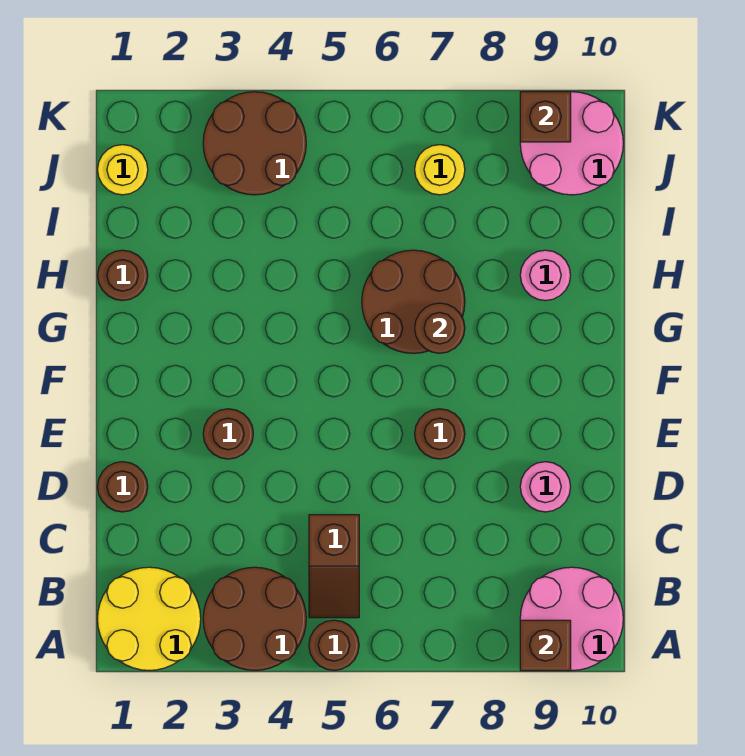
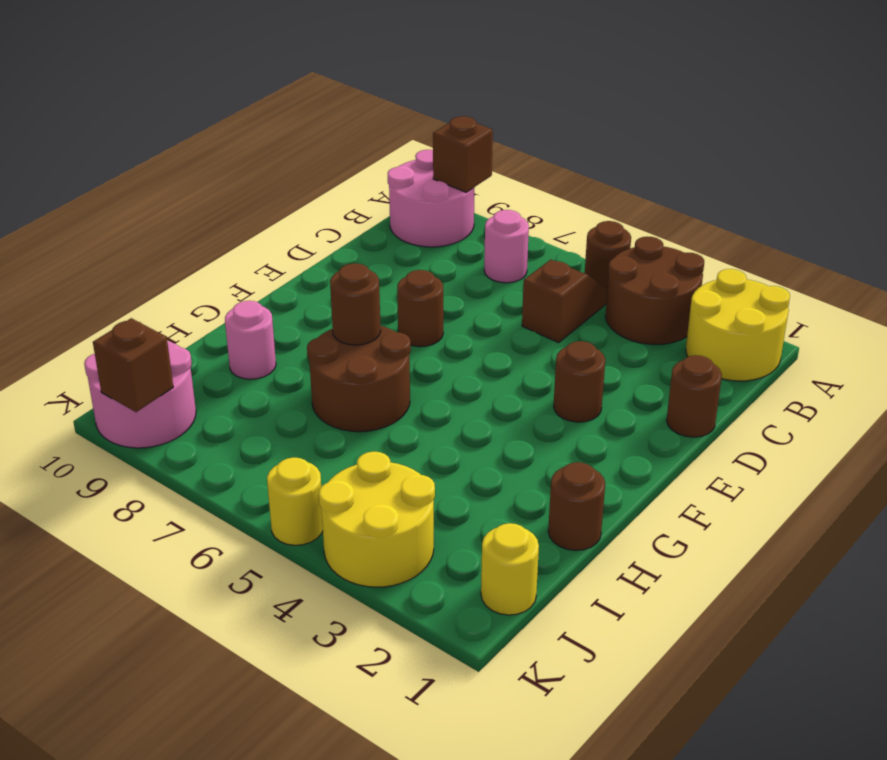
pink round brick D9 level 1 -> pink round brick B7 level 1
brown round brick J3:K4 level 1 -> yellow round brick J3:K4 level 1
yellow round brick J7 level 1 -> yellow round brick K5 level 1

